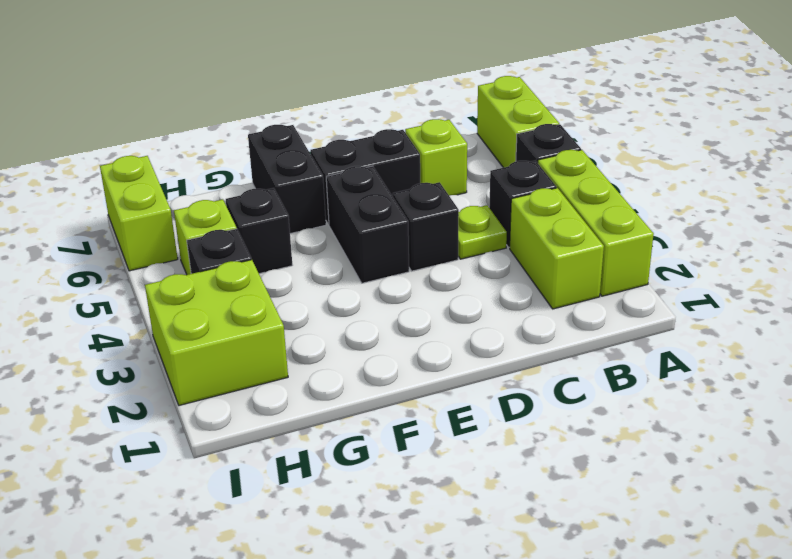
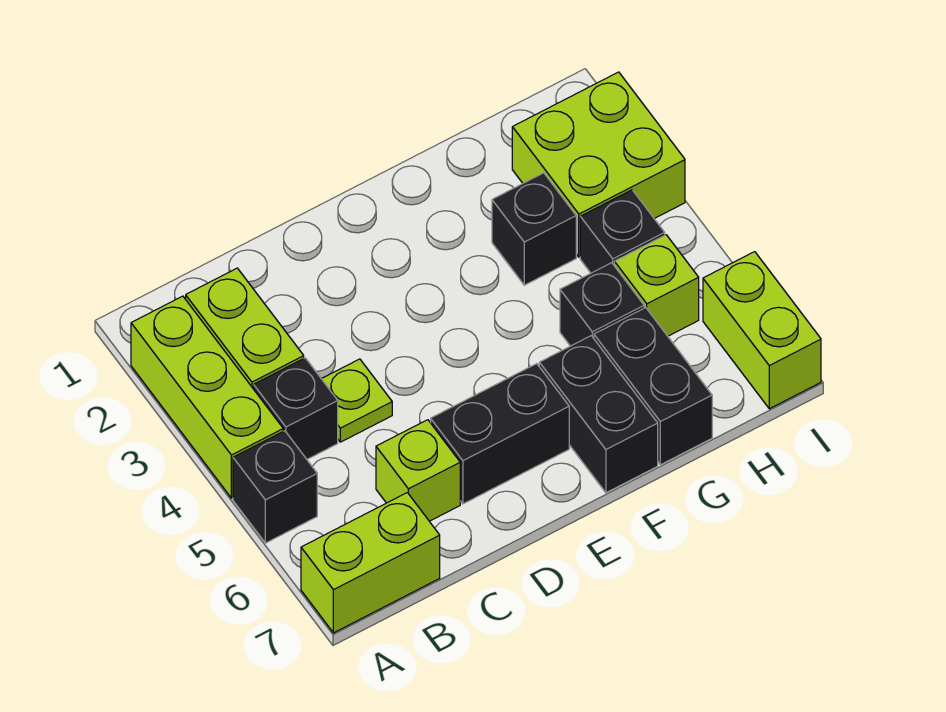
lime brick A6:A7 level 1 -> lime brick A7:B7 level 1
black brick D4 level 1 -> black brick G3 level 1
black brick E4:E5 level 1 -> black brick G6:G7 level 1

